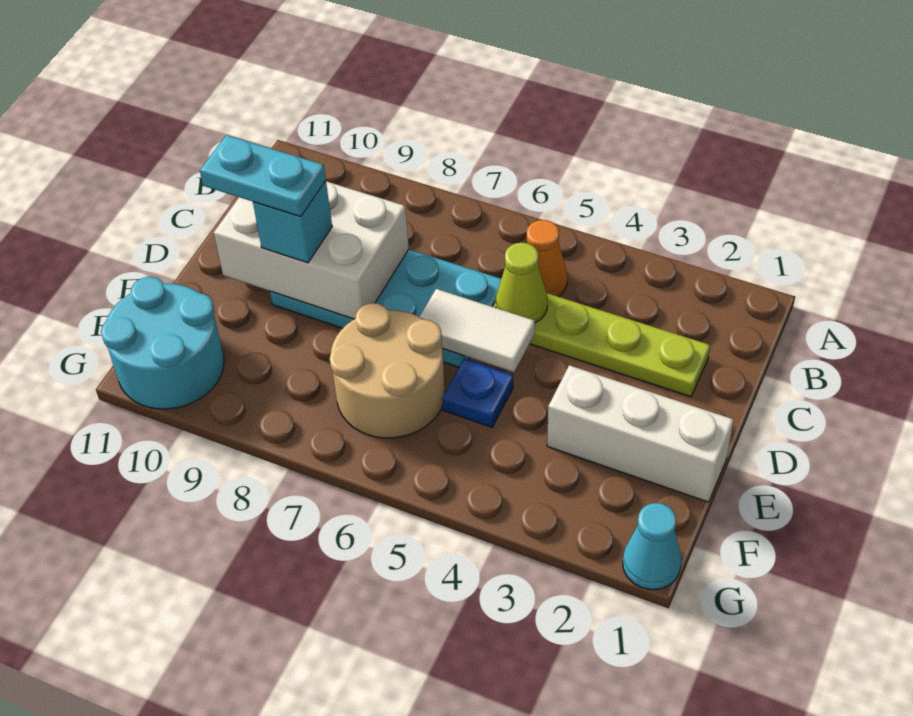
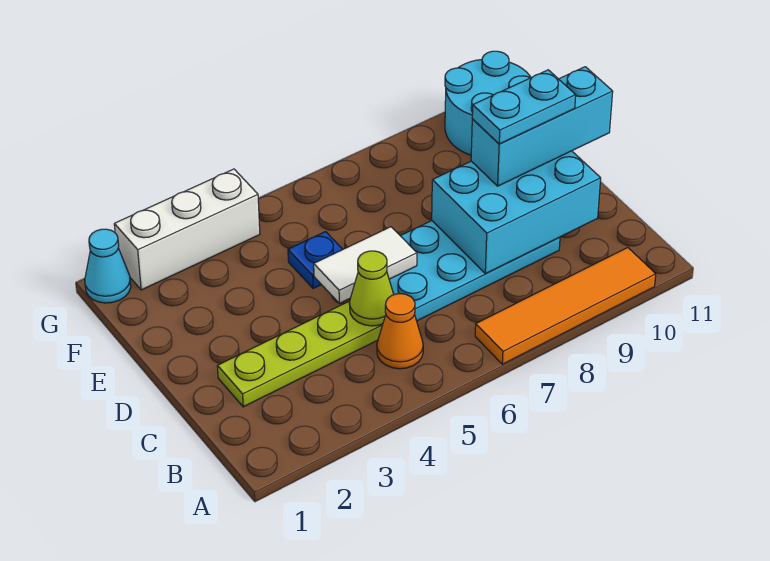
none -> orange tile A7:A10 level 1
white brick C8:D10 level 2 -> cyan brick C8:D10 level 2
cyan brick D9 level 3 -> cyan brick D9:D11 level 3
white brick E1:E3 level 1 -> white brick G2:G4 level 1
tan round brick E6:F7 level 1 -> none

